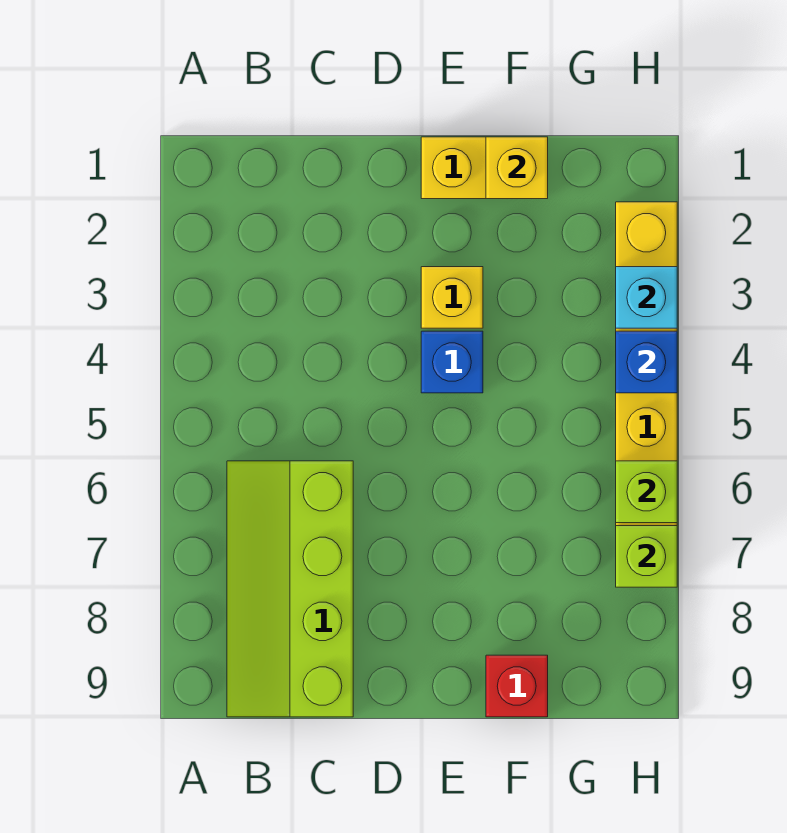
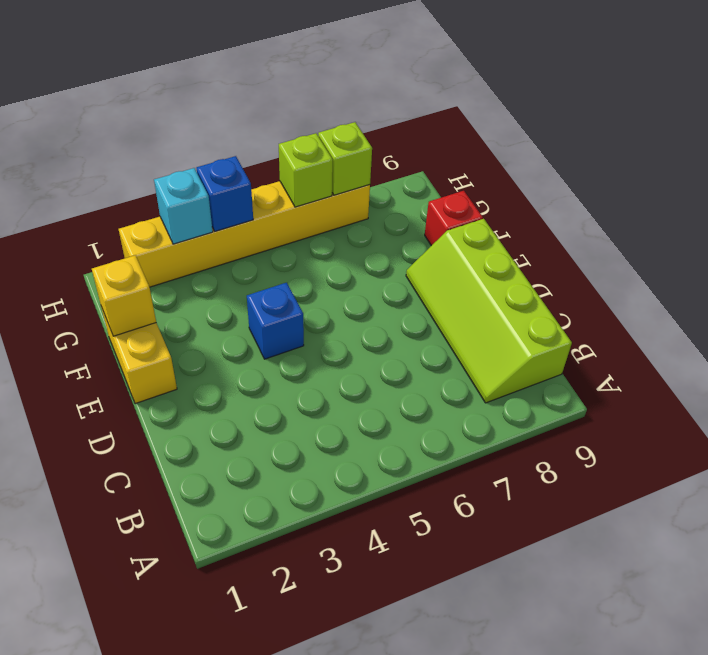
lime slope B6:C9 level 1 top C -> lime slope B8:E9 level 1 top 9
yellow brick E3 level 1 -> none

